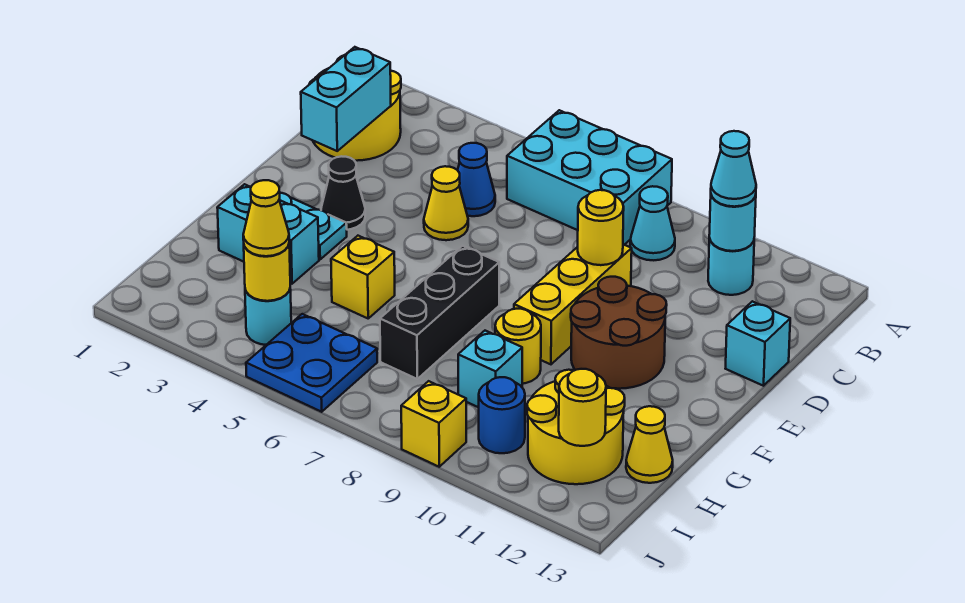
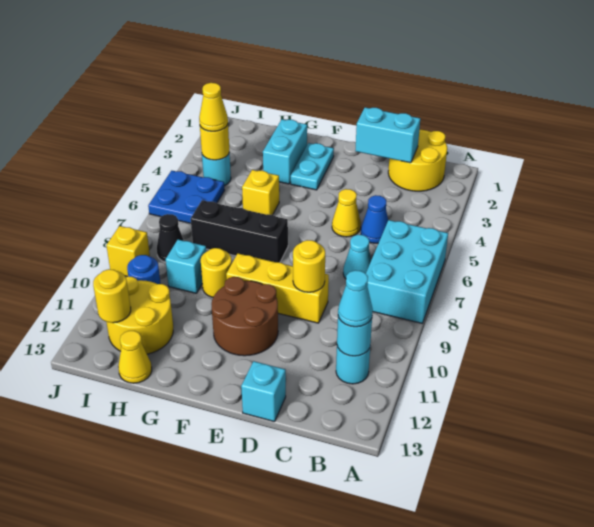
cyan cone B9 level 1 -> cyan cone C7 level 1
black cone E3 level 1 -> black cone I8 level 1

